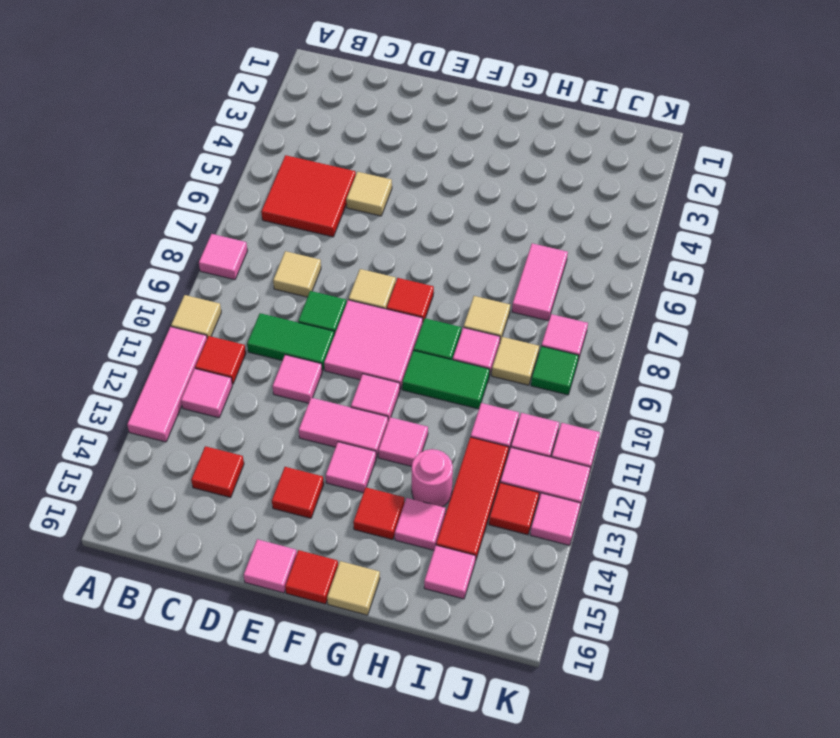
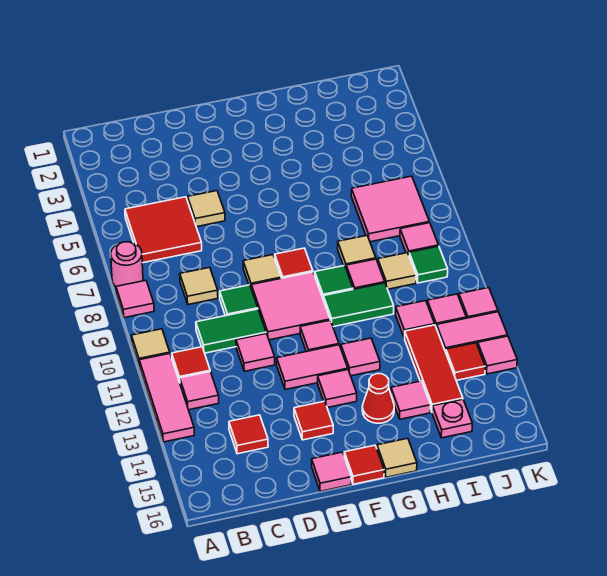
red tile G14 level 1 -> red cone G14 level 1
pink round brick H13 level 1 -> pink round brick A7 level 1
pink tile I6:I7 level 1 -> pink tile I6:J7 level 1
pink tile I15 level 1 -> pink plate I15 level 1

